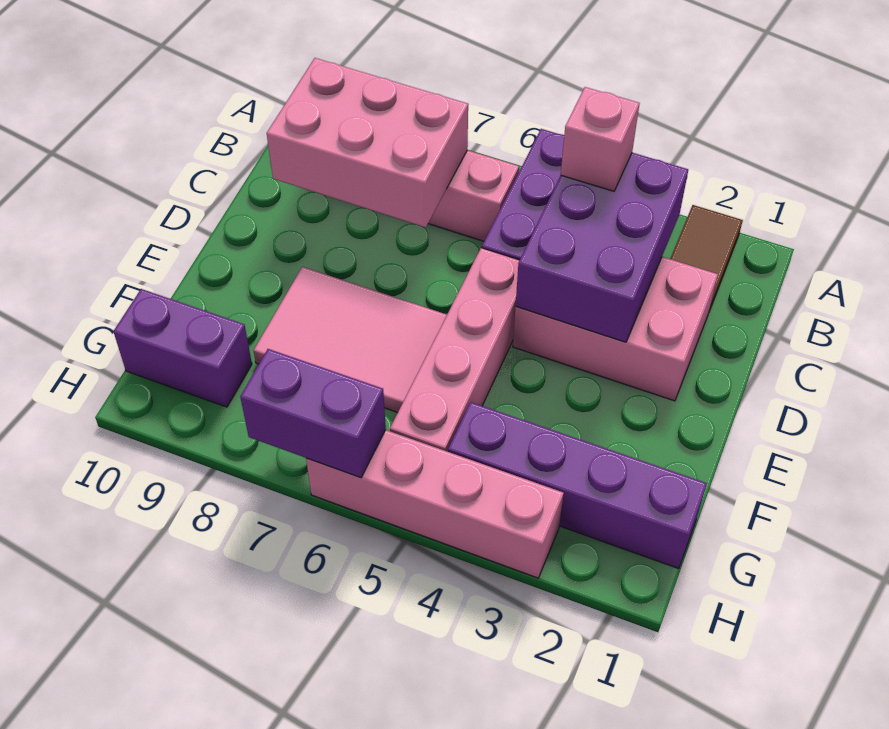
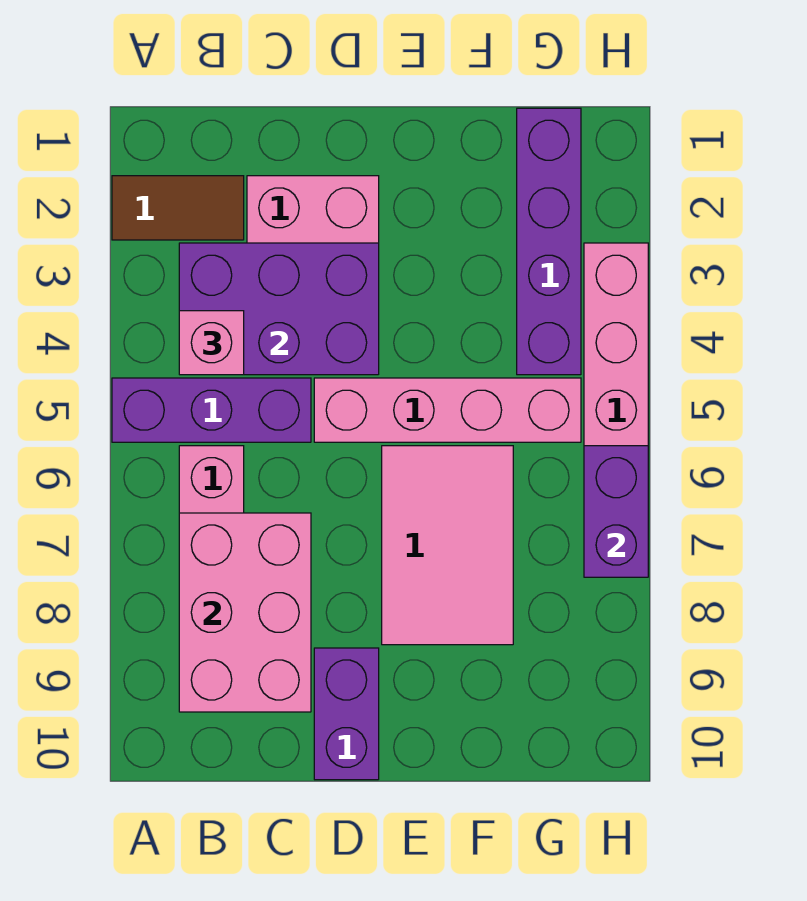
purple brick G9:G10 level 1 -> purple brick D9:D10 level 1

